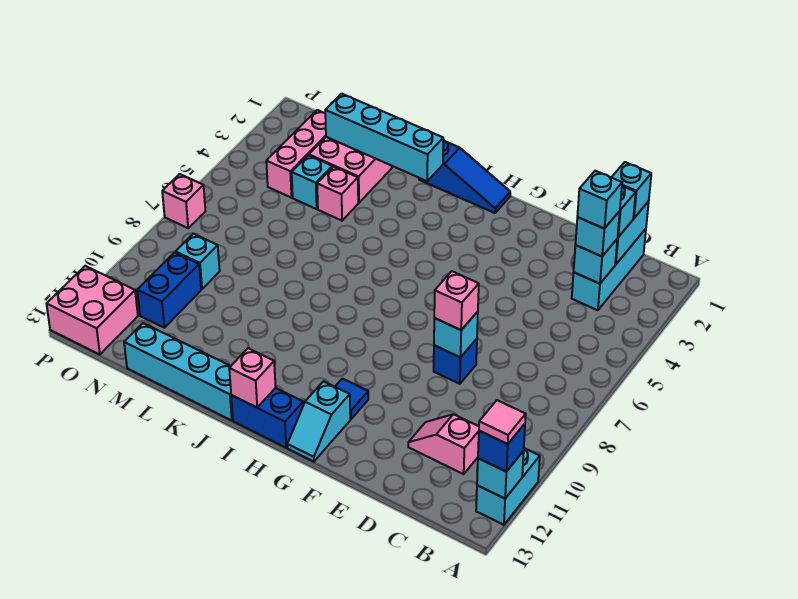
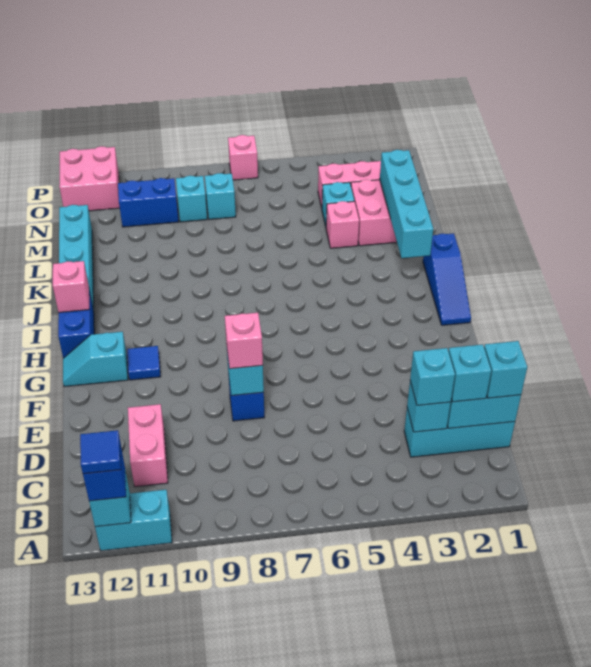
pink tile A12 level 4 -> blue tile A12 level 4
cyan brick C3 level 4 -> cyan brick N8 level 1
pink slope C11:D11 level 1 top C -> pink brick C11:D11 level 1

